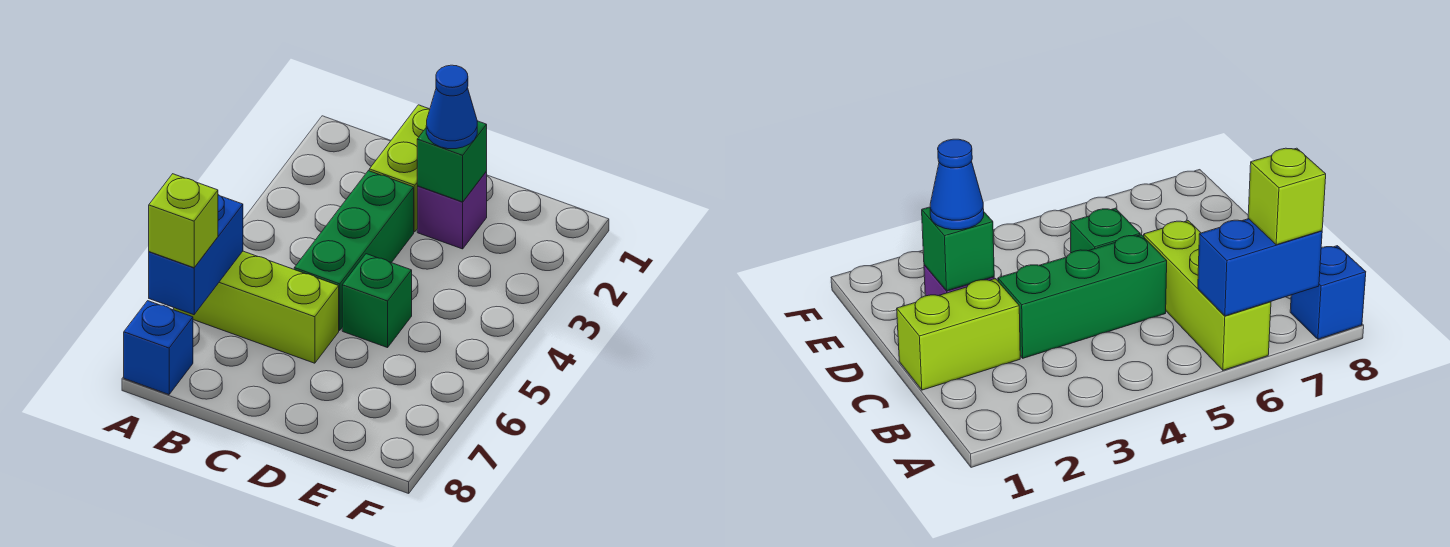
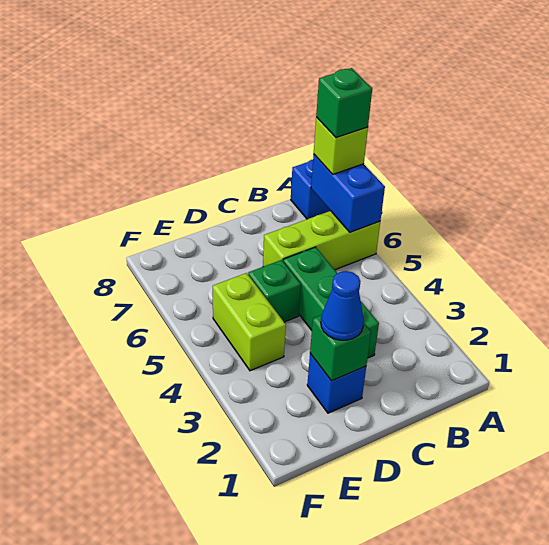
none -> green brick A7 level 4
lime brick C1:C2 level 1 -> lime brick E4:E5 level 1
purple brick D2 level 1 -> blue brick D2 level 1

